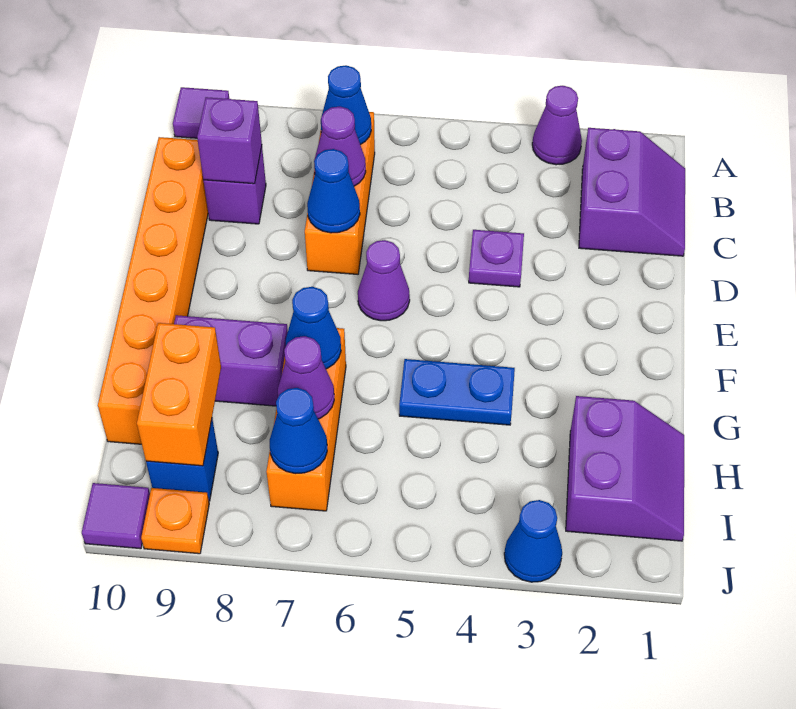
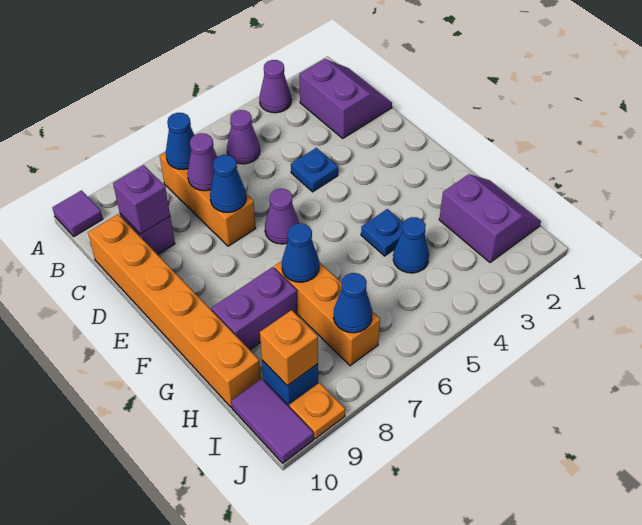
purple plate D4 level 1 -> blue plate D4 level 1
blue plate G4:G5 level 1 -> blue plate G4 level 1
purple cone H7 level 2 -> purple cone B5 level 1
orange brick H9:I9 level 2 -> orange brick I9 level 2
blue cone J3 level 1 -> blue cone H4 level 1
purple tile J10 level 1 -> purple tile I10:J10 level 1

